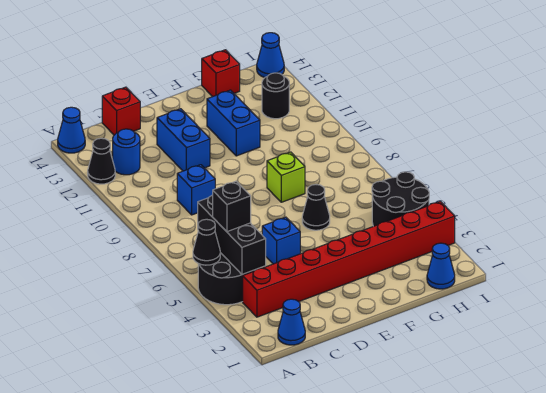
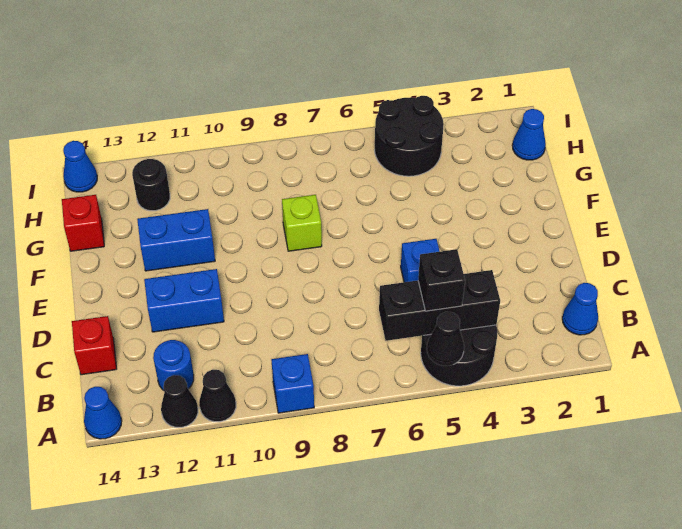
red brick B3:I3 level 1 -> none
blue brick C9 level 1 -> blue brick A9 level 1
black cone F6 level 1 -> black cone A11 level 1

